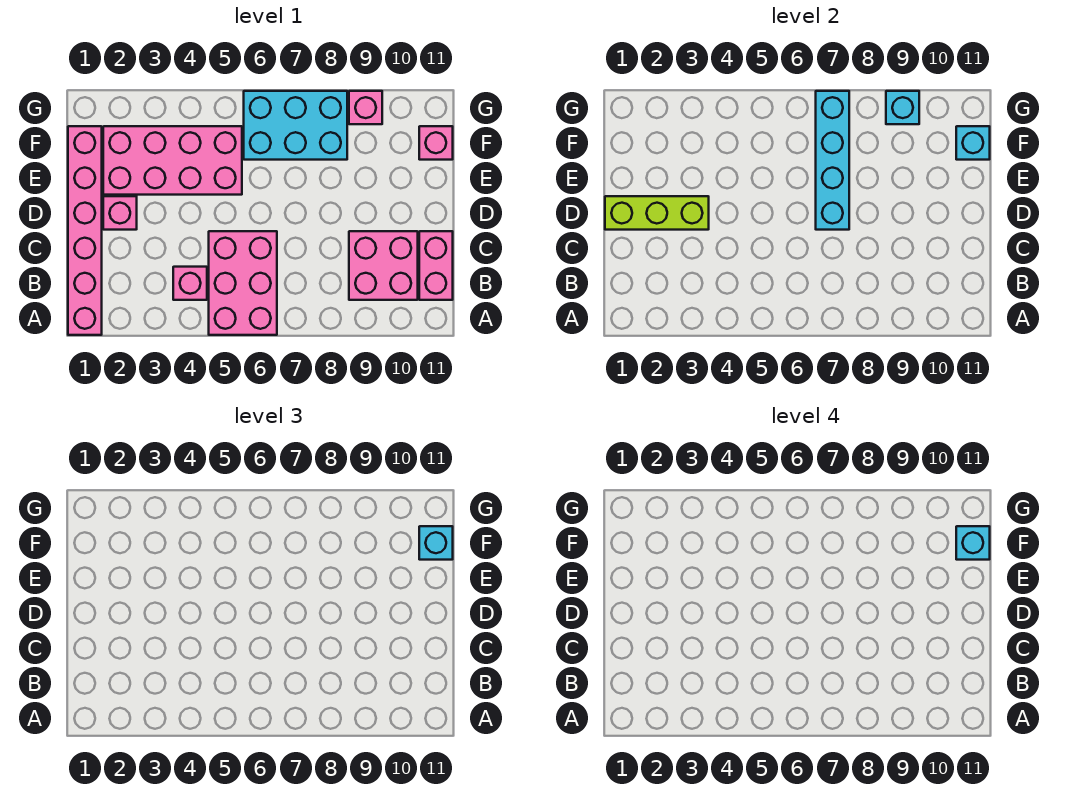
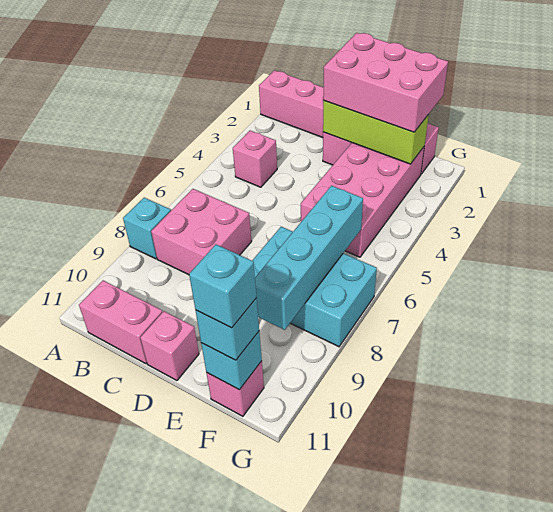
pink brick A5:C6 level 1 -> pink brick D1:F2 level 3
pink brick B9:C10 level 1 -> pink brick B7:C8 level 1
lime brick D1:D3 level 2 -> lime brick D2:F2 level 2
cyan brick D7:G7 level 2 -> cyan brick F6:F9 level 2
cyan brick F6:G8 level 1 -> cyan brick E7:G8 level 1
pink brick G9 level 1 -> pink brick D11 level 1
cyan brick G9 level 2 -> cyan brick A8 level 1

